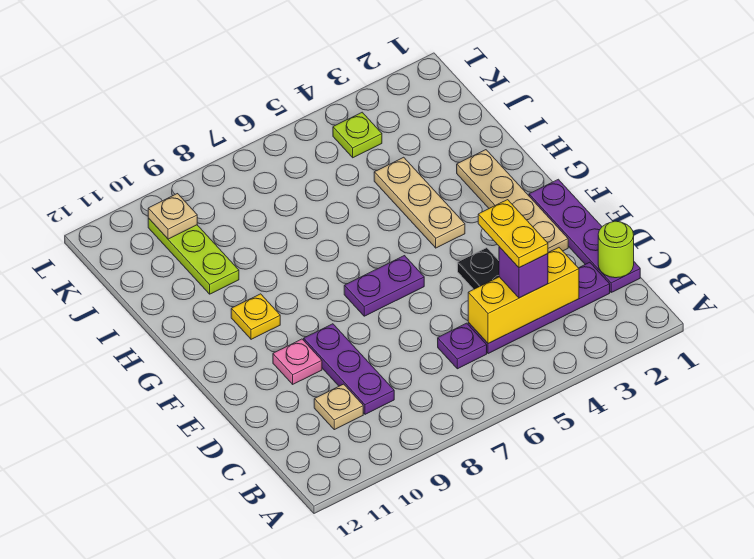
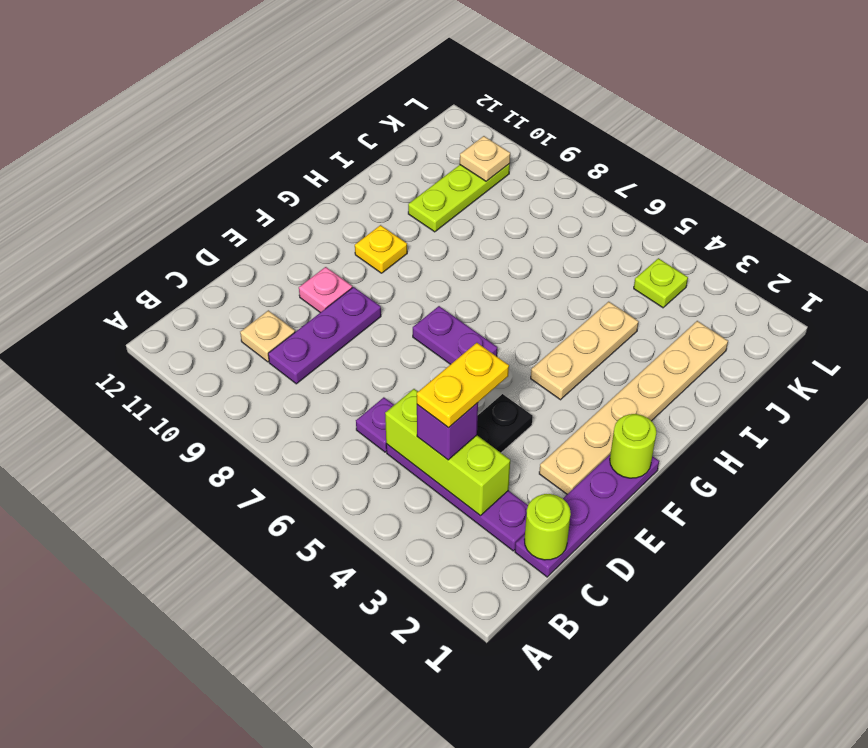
yellow brick C3:C5 level 2 -> lime brick C3:C5 level 2
tan plate E2:H2 level 1 -> tan plate E2:J2 level 1
none -> lime round brick F1 level 2

